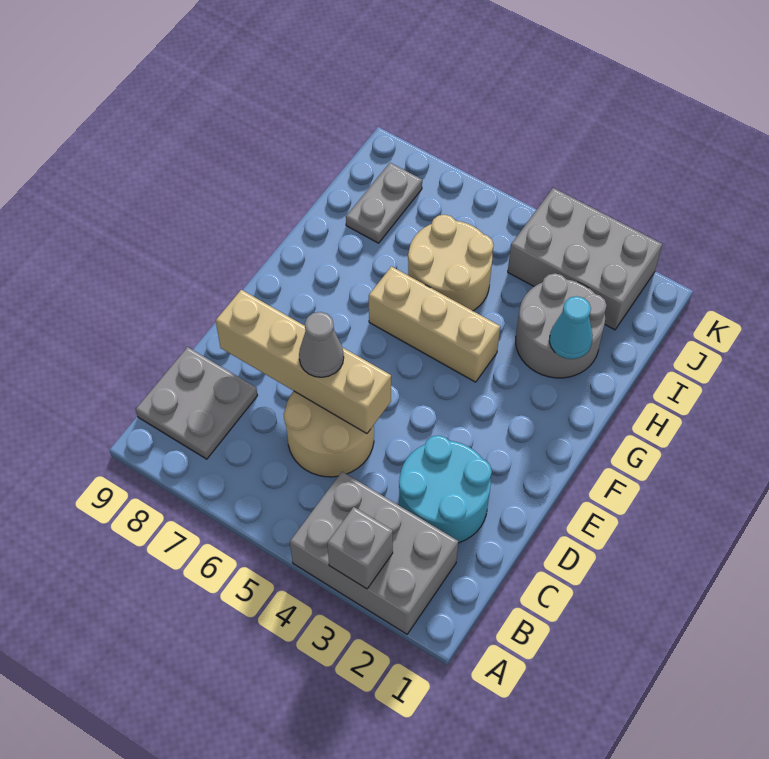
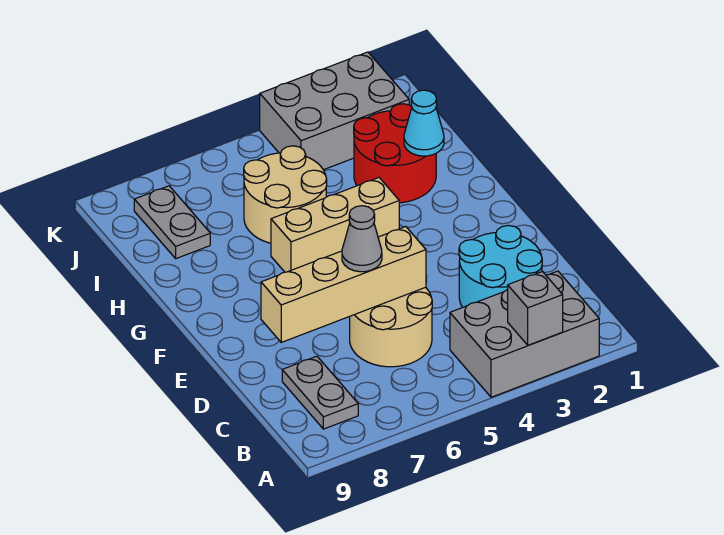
grey plate B8:C9 level 1 -> grey plate B8:C8 level 1
grey round brick H2:I3 level 1 -> red round brick H2:I3 level 1

